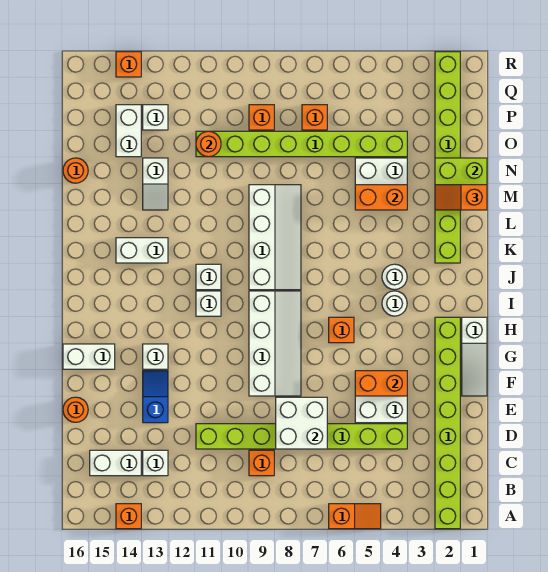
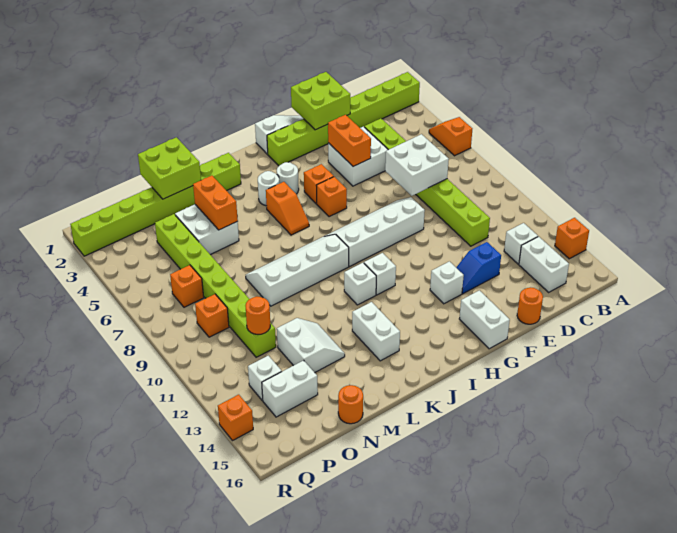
orange brick C9 level 1 -> orange brick H5 level 1
none -> lime brick E1:F2 level 2
orange slope M1:M2 level 3 top 1 -> orange slope J5:J6 level 1 top 5
white slope M13:N13 level 1 top N -> white slope M12:N13 level 1 top N

